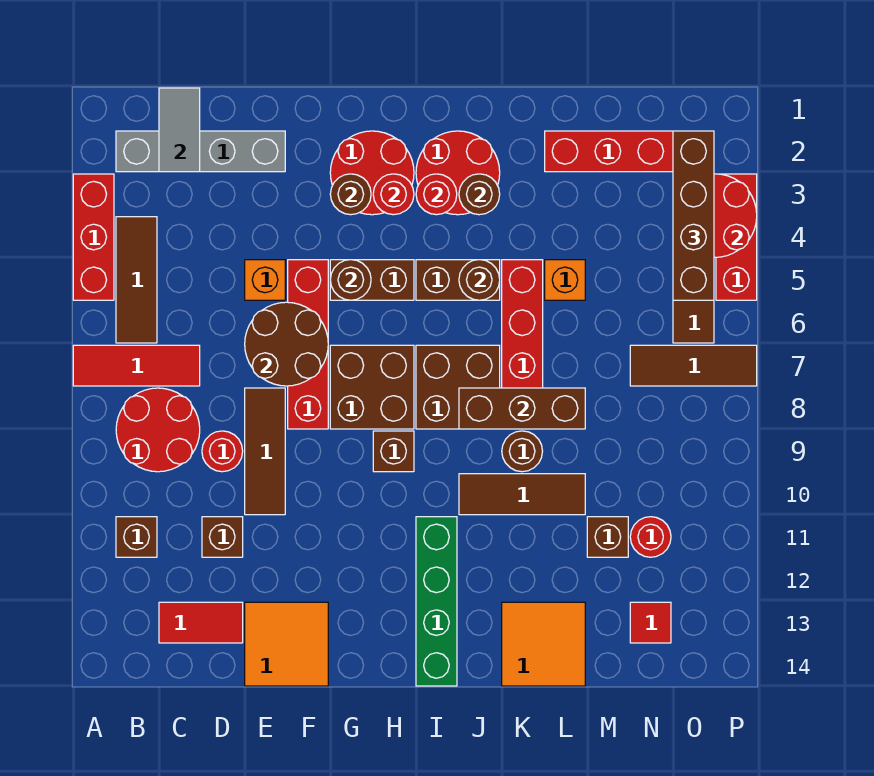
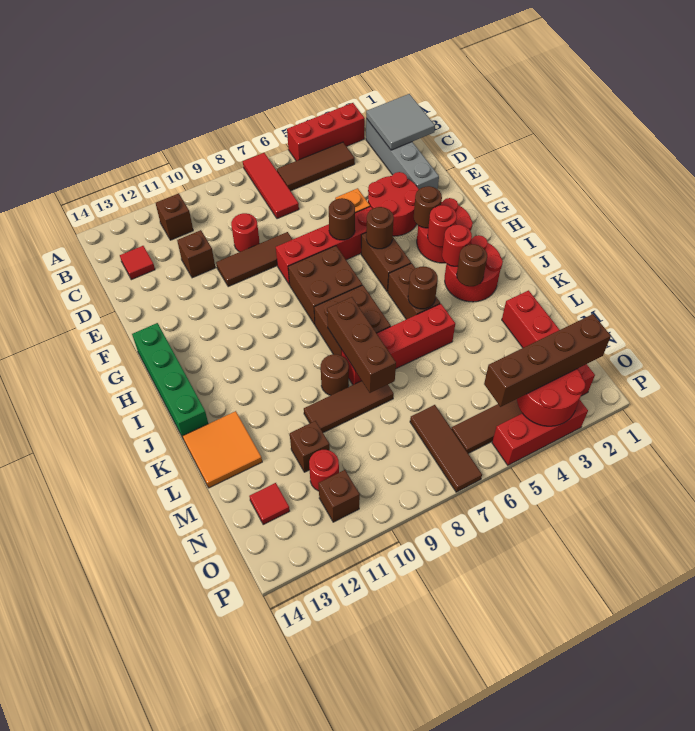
red round brick B8:C9 level 1 -> red round brick E3:F4 level 1
grey tile C1:C2 level 2 -> grey tile B1:C2 level 2
red tile C13:D13 level 1 -> red tile C13 level 1
brown round brick E6:F7 level 2 -> brown round brick F6 level 2
orange tile E13:F14 level 1 -> none
brown brick H9 level 1 -> brown brick O11 level 1
green brick I11:I14 level 1 -> green brick G14:J14 level 1
brown tile J10:L10 level 1 -> brown tile L8:L10 level 1
orange brick L5 level 1 -> none

